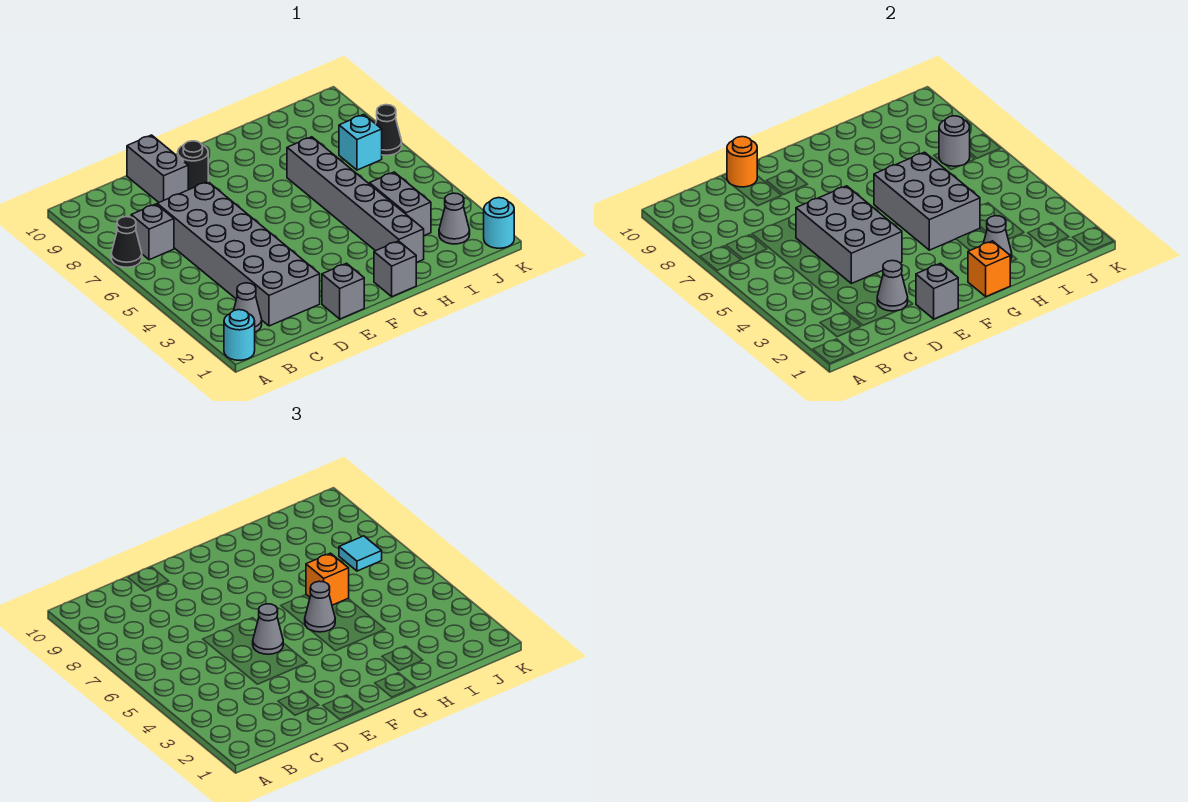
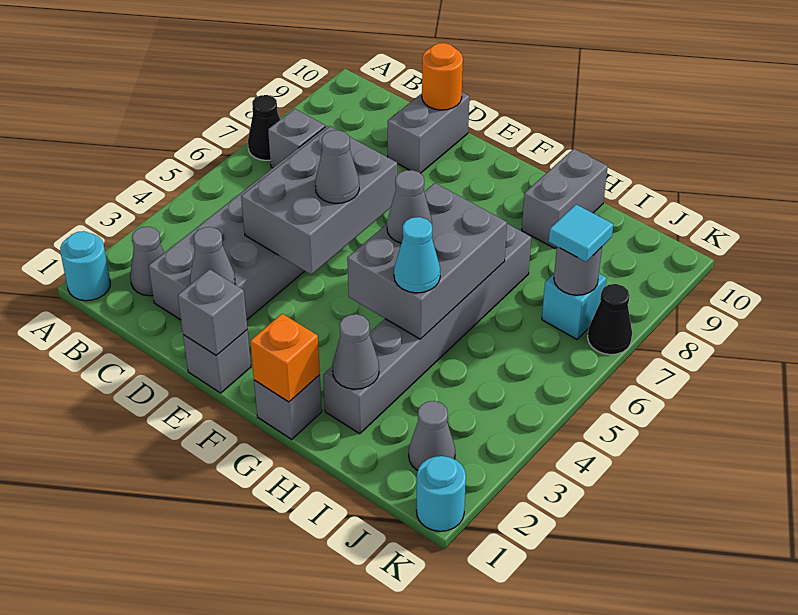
black round brick E9 level 1 -> none
none -> cyan cone H4 level 3
orange brick H6 level 3 -> none
grey brick I3:I4 level 1 -> grey brick H9:H10 level 1

